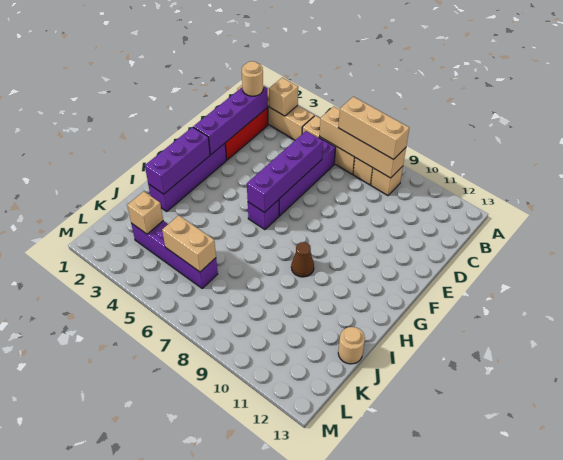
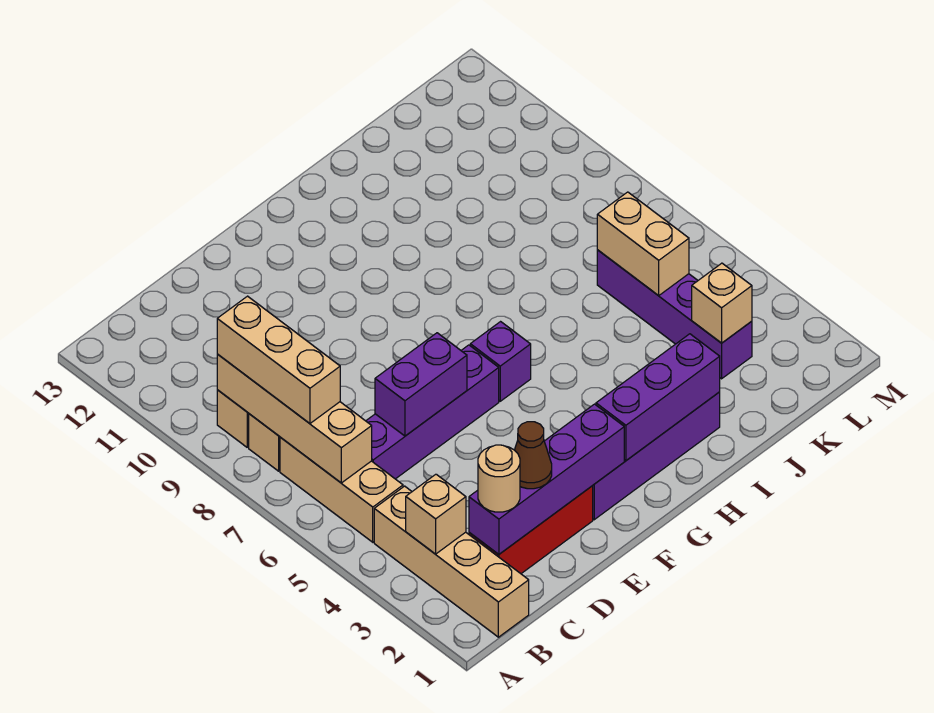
purple brick D6:G6 level 2 -> purple brick D6:E6 level 2
brown cone H9 level 1 -> brown cone D2 level 3
tan round brick J13 level 1 -> none

